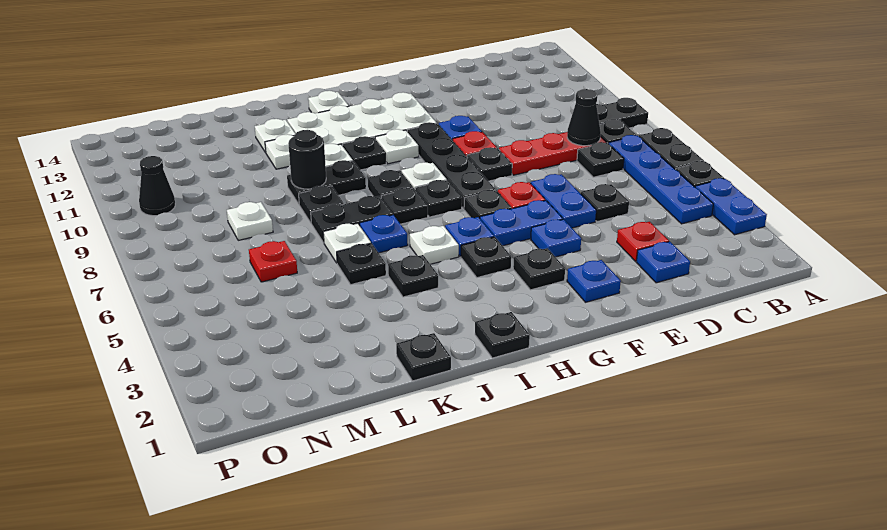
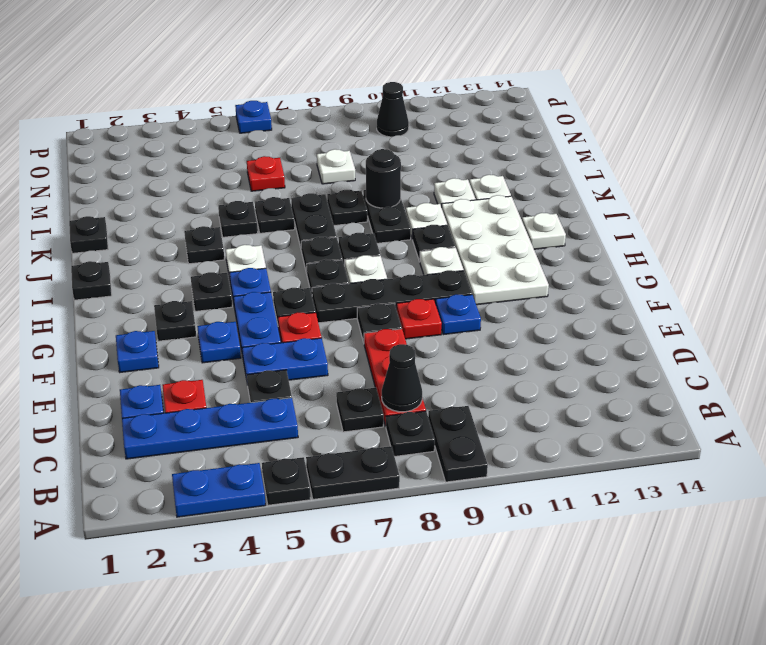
blue plate B4:B7 level 1 -> blue plate C2:C5 level 1
blue plate J6 level 1 -> blue plate P6 level 1
white plate K6 level 1 -> black plate K6 level 1

